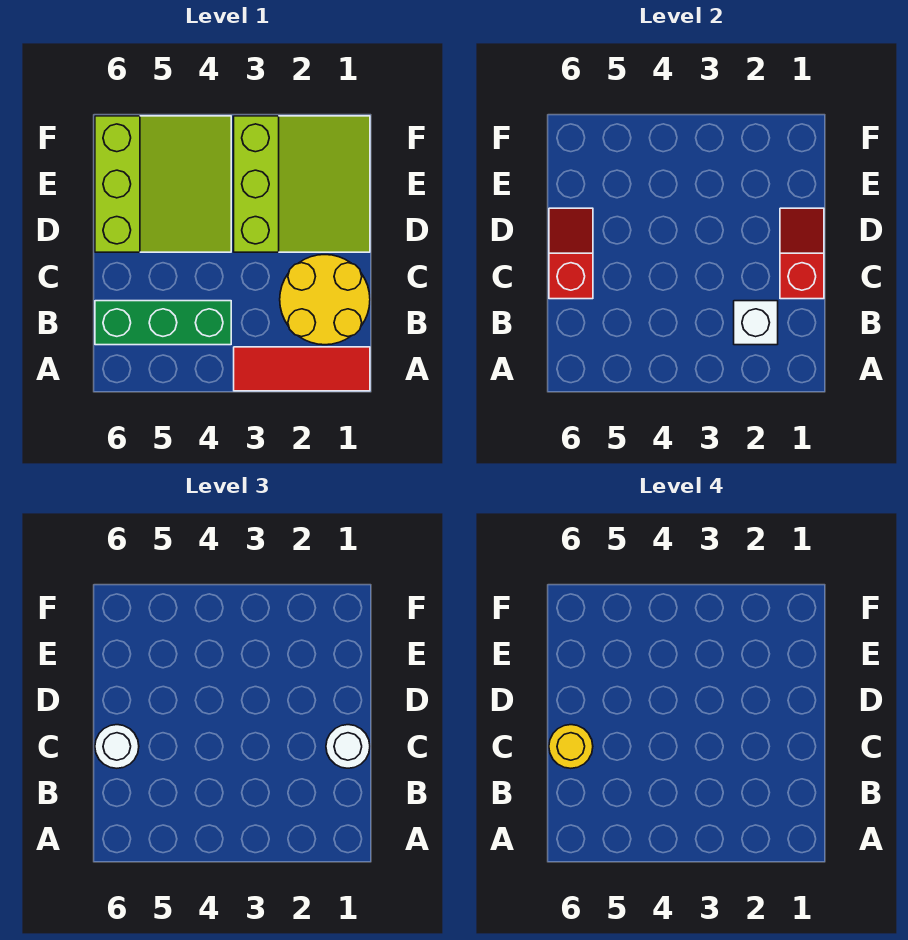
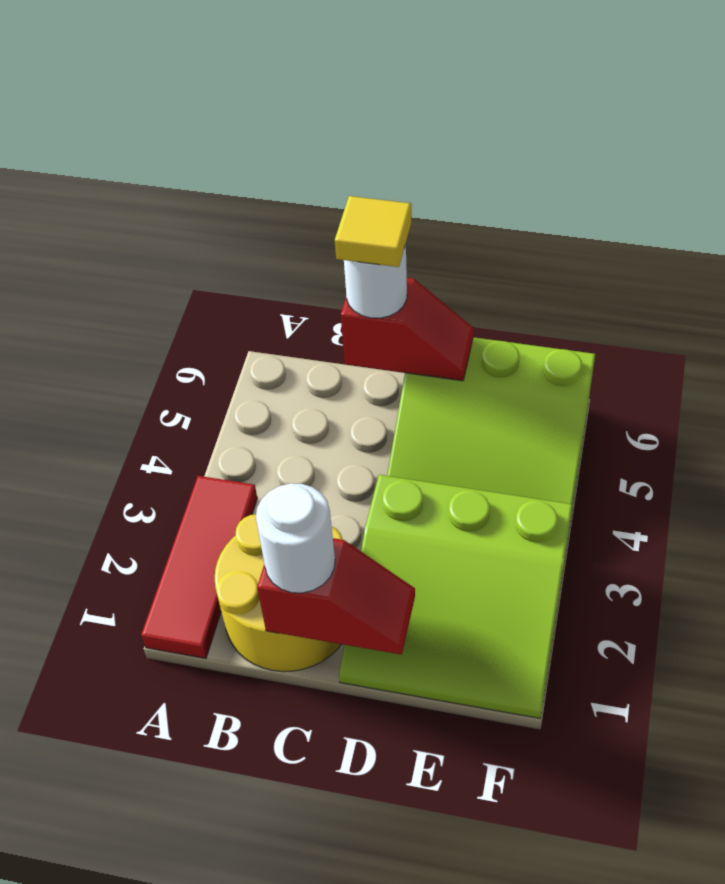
white brick B2 level 2 -> none
green brick B4:B6 level 1 -> none
yellow round brick C6 level 4 -> yellow tile C6 level 4

